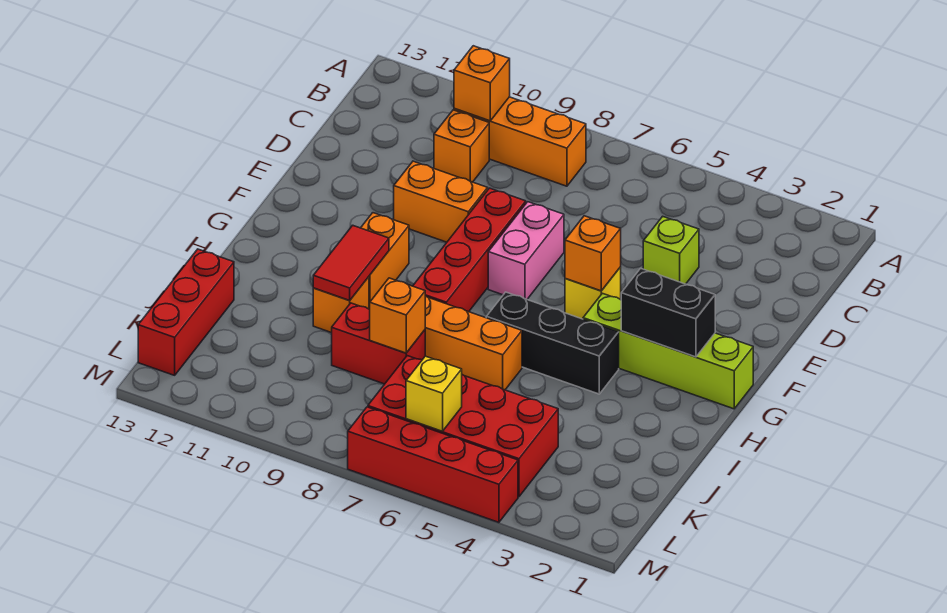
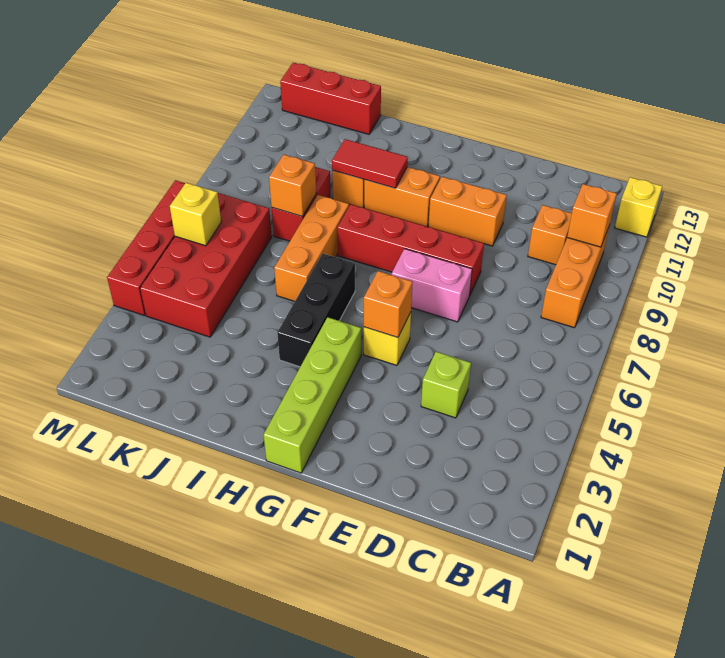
none -> yellow brick A12 level 1
orange brick E9:E10 level 1 -> orange brick E10:F10 level 1
black brick G2:G3 level 2 -> none

